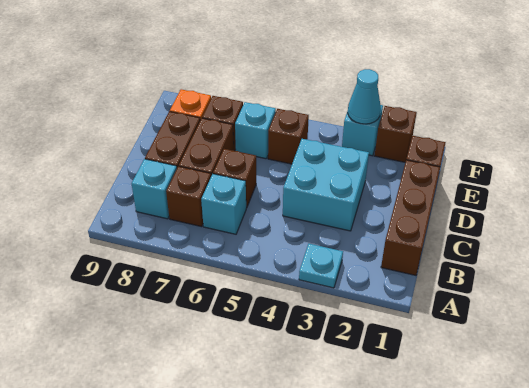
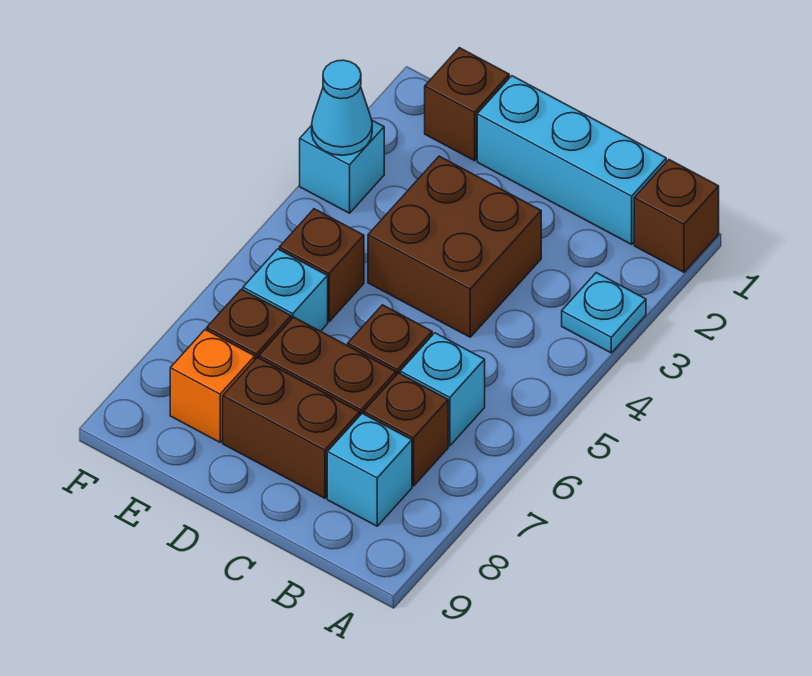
brown brick B1:D1 level 1 -> cyan brick B1:D1 level 1
cyan brick C3:D4 level 1 -> brown brick C3:D4 level 1
brown brick F2 level 1 -> brown brick A1 level 1

